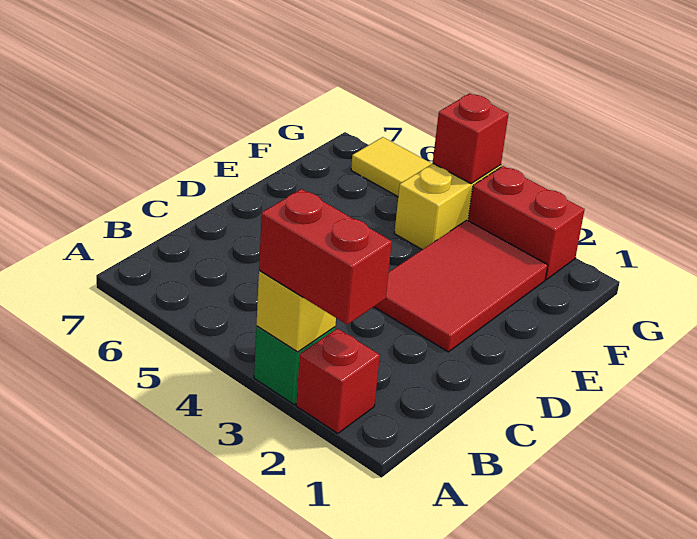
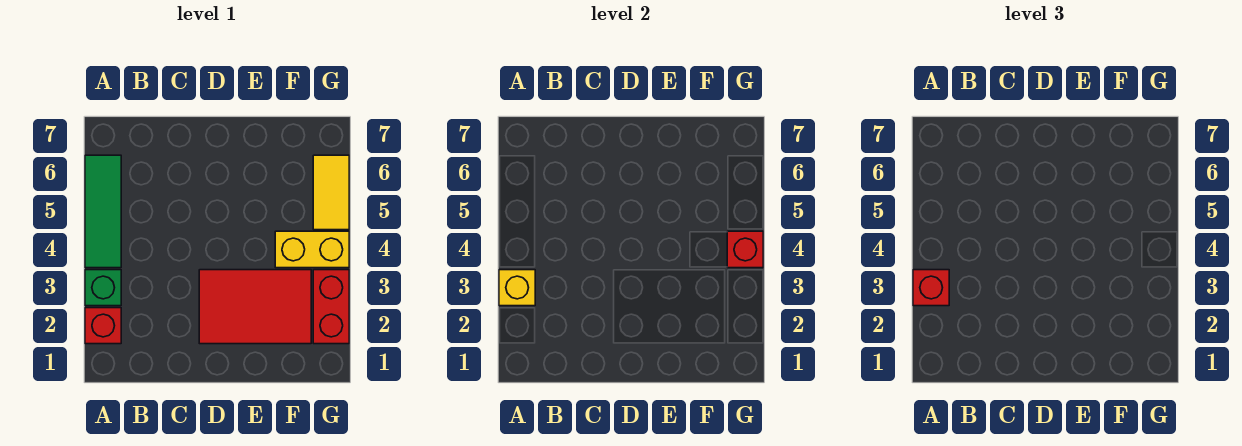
red brick A2:A3 level 3 -> red brick A3 level 3
none -> green tile A4:A6 level 1

